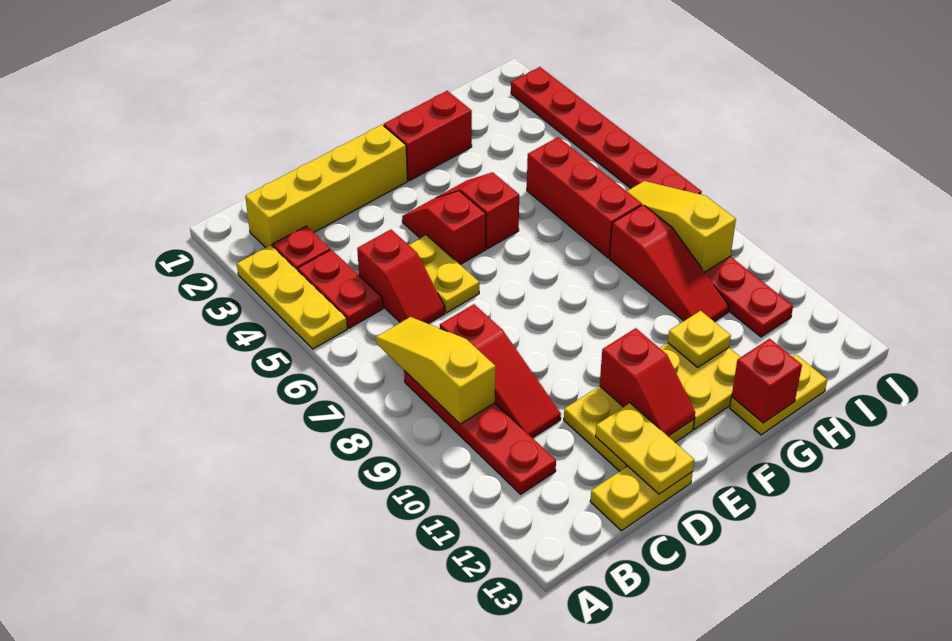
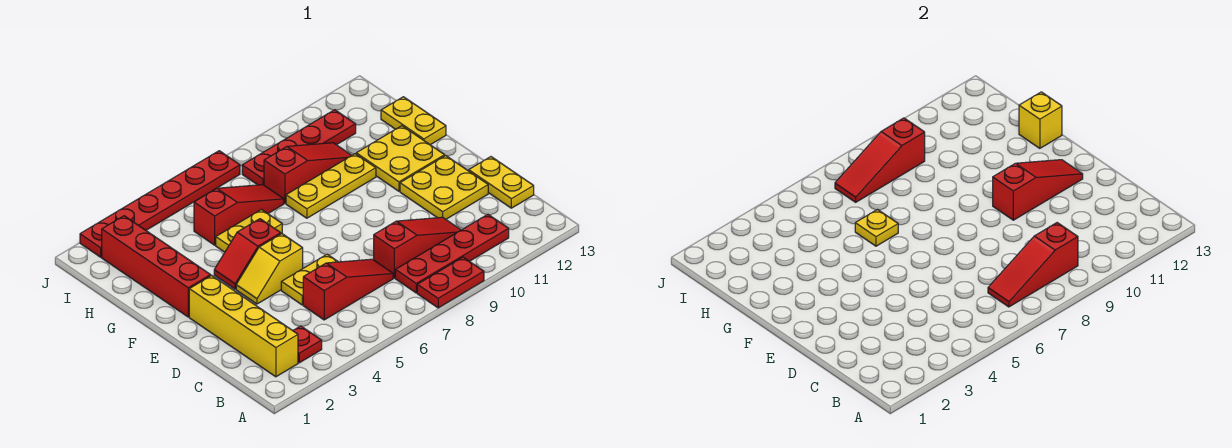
yellow plate A3:A5 level 1 -> yellow plate G8:G10 level 1
red plate B4:B5 level 1 -> red plate A8:A9 level 1
yellow slope B7:B9 level 2 top 9 -> red slope B7:B9 level 2 top 9
red slope C5:C6 level 1 top 5 -> red slope C5:C7 level 1 top 5
yellow plate D12:D13 level 2 -> yellow plate G5:G6 level 1
red slope E4:E5 level 1 top 5 -> yellow slope E4:E5 level 1 top 5
red slope E11:E12 level 2 top 11 -> red slope E10:E12 level 2 top 10
red brick F2:G2 level 1 -> red brick F2:I2 level 1
yellow plate G11 level 2 -> yellow plate G6 level 2
red brick G13 level 2 -> yellow brick G13 level 2
red brick H5:H7 level 1 -> red slope H5:H7 level 1 top 5
yellow slope I7:I9 level 2 top 9 -> red slope I7:I9 level 2 top 9

